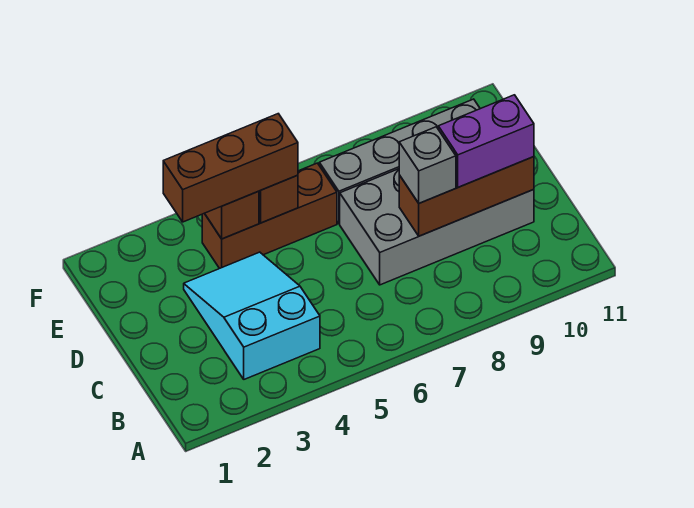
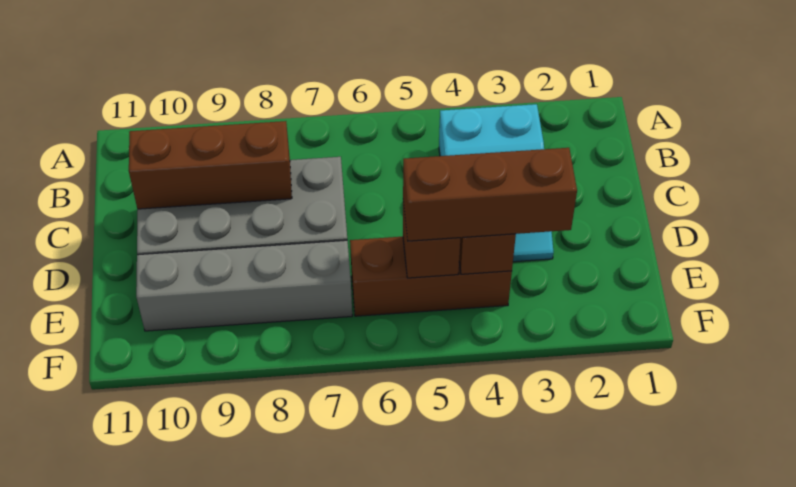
grey brick C8 level 3 -> none
purple brick C9:C10 level 3 -> none

